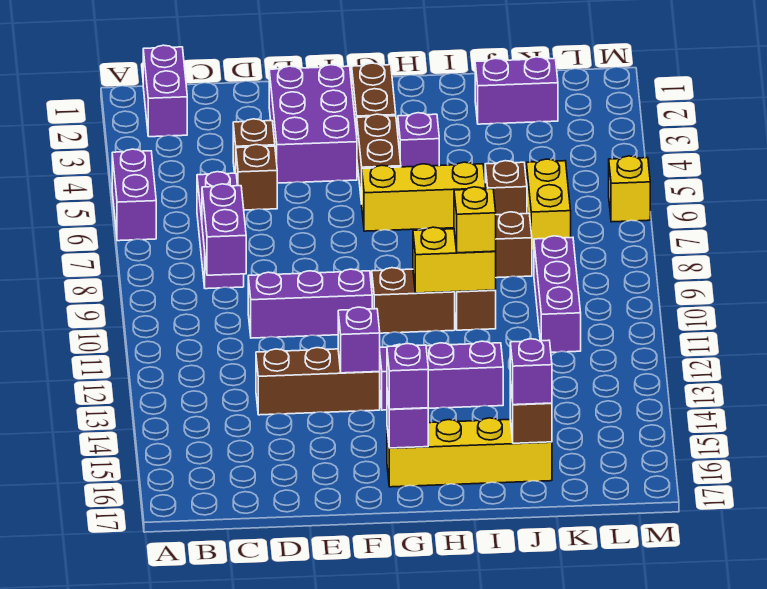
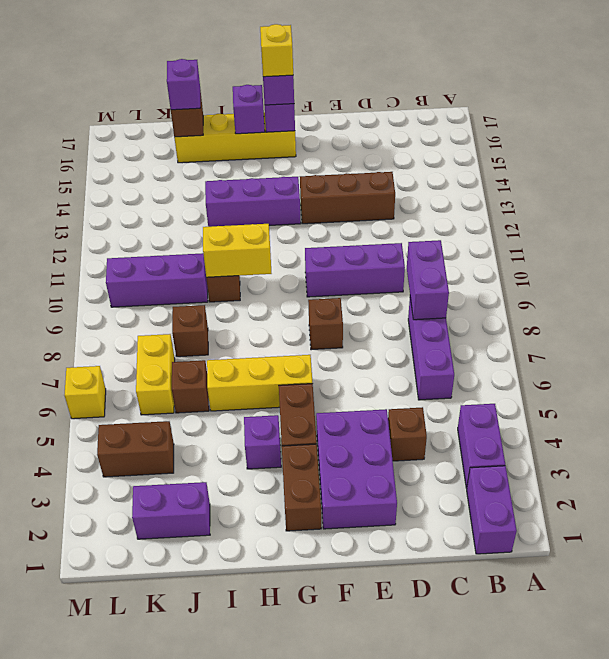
purple brick A5:A6 level 1 -> purple brick B3:B4 level 1
brown brick D5 level 1 -> brown brick F8 level 1
purple brick F13 level 2 -> purple brick H16 level 2
brown brick G10:H10 level 1 -> brown brick K4:L4 level 1
yellow brick I10 level 3 -> yellow brick G16 level 4
purple brick K9:K11 level 1 -> purple brick J10:L10 level 1

